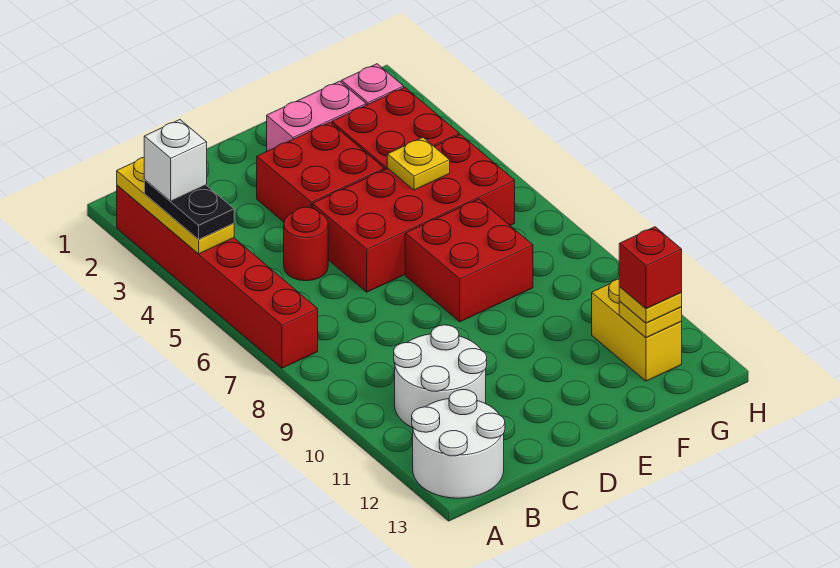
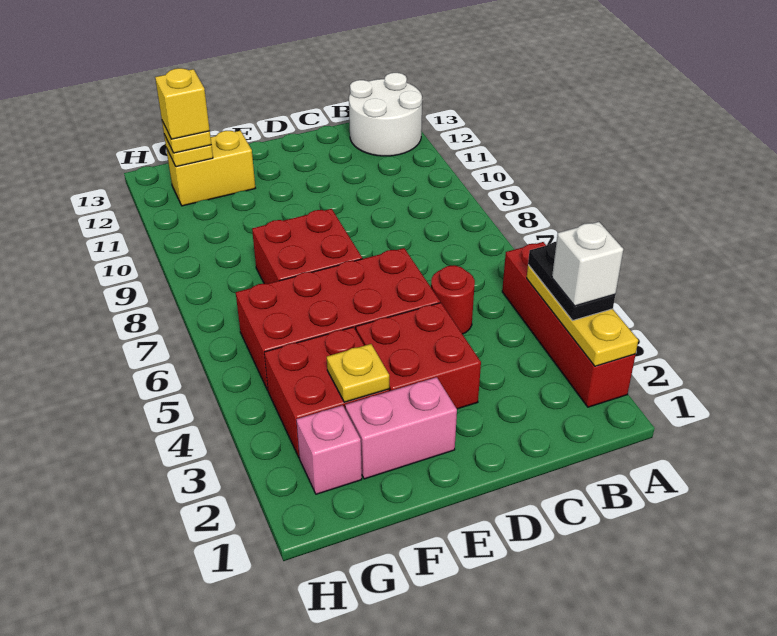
red brick A2:A7 level 1 -> red brick A2:A5 level 1
white round brick B10:C11 level 1 -> none
yellow plate F5 level 2 -> yellow plate F3 level 2
yellow brick G11:G12 level 1 -> yellow brick F12:G12 level 1
red brick G12 level 4 -> yellow brick G12 level 4

